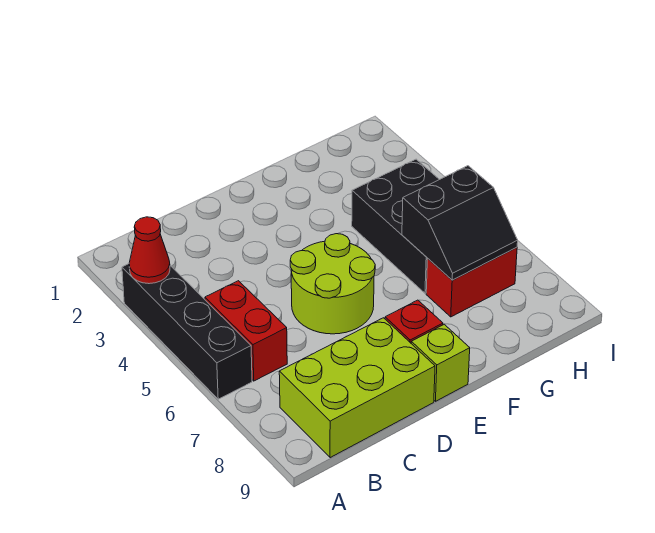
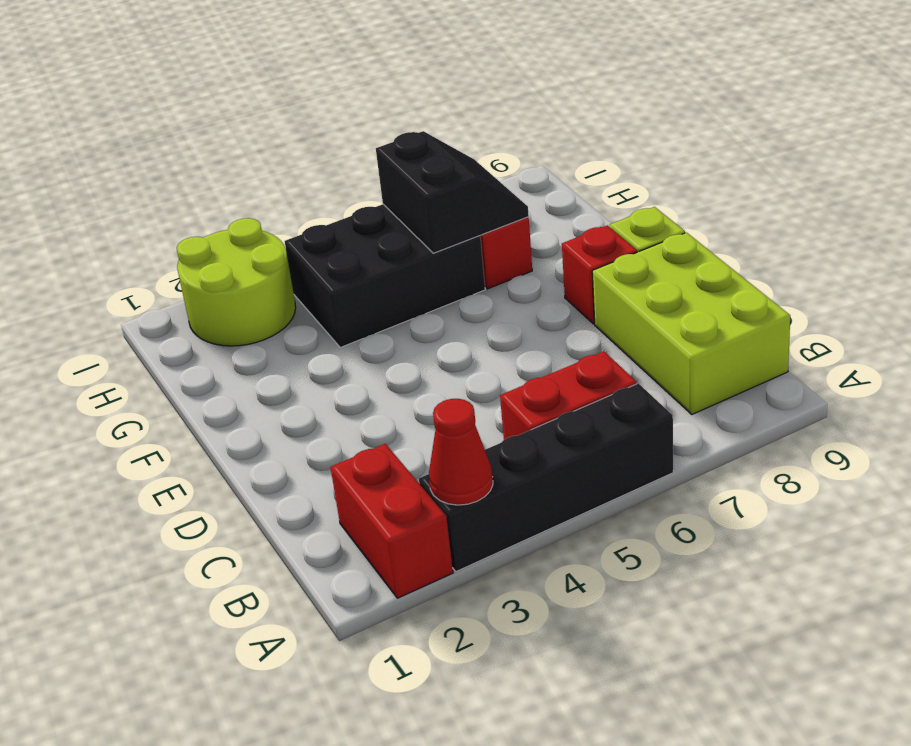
none -> red brick A2:B2 level 1
lime round brick D5:E6 level 1 -> lime round brick H2:I3 level 1

